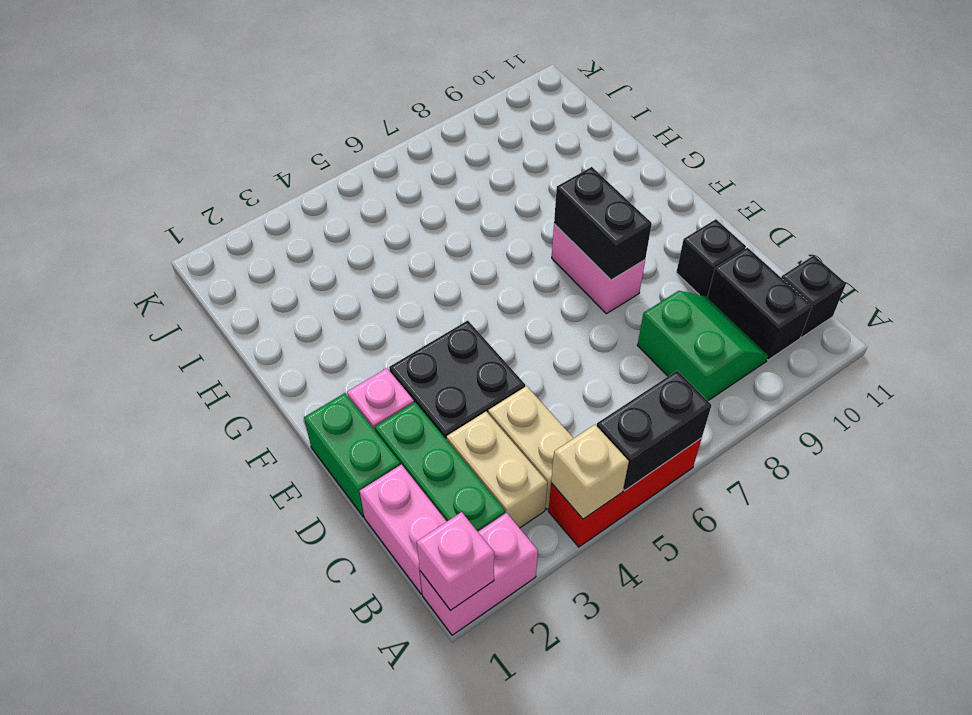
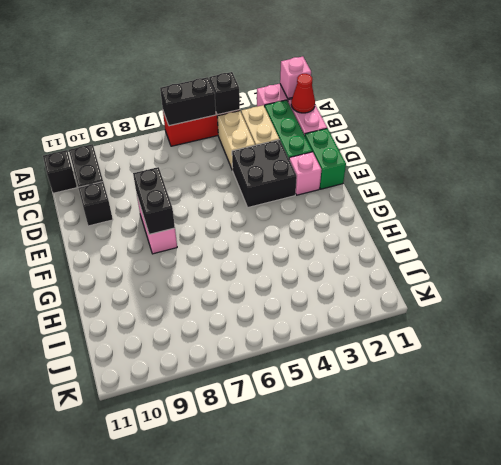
tan brick A4 level 2 -> black brick A4 level 2
none -> red cone B1 level 2
green slope B8:C9 level 1 top 8 -> none

